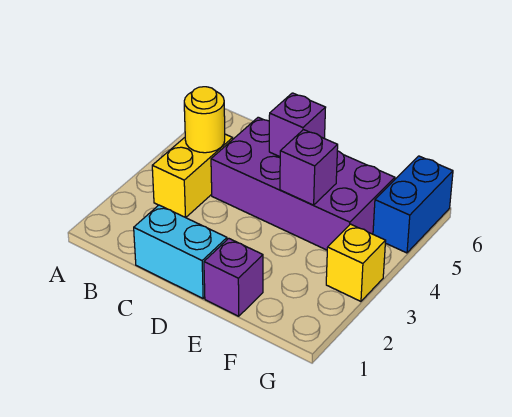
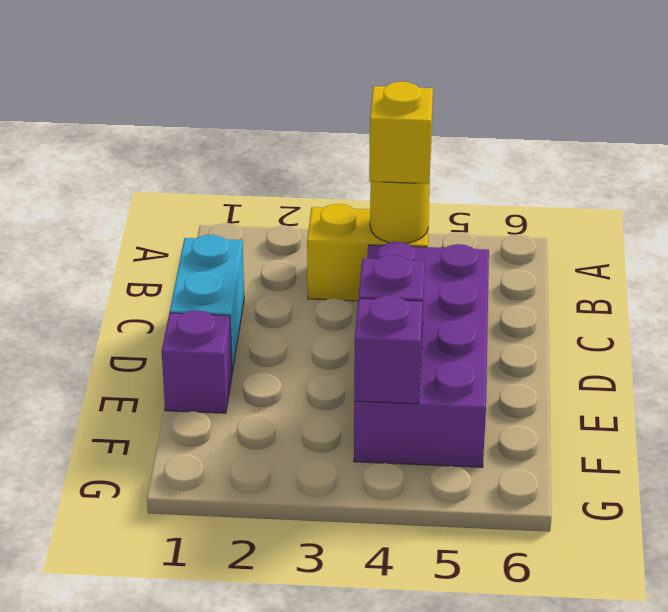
purple brick D5 level 2 -> purple brick F4 level 2
yellow brick G3 level 1 -> yellow brick B4 level 3
blue brick G5:G6 level 1 -> none

